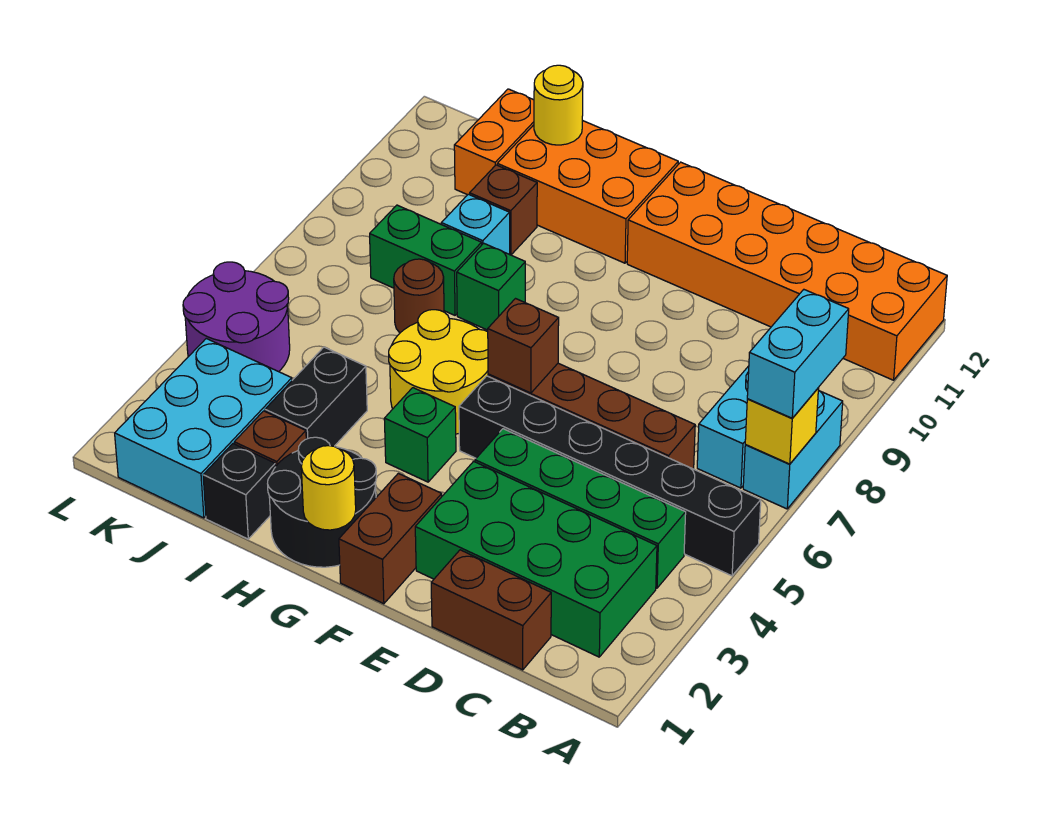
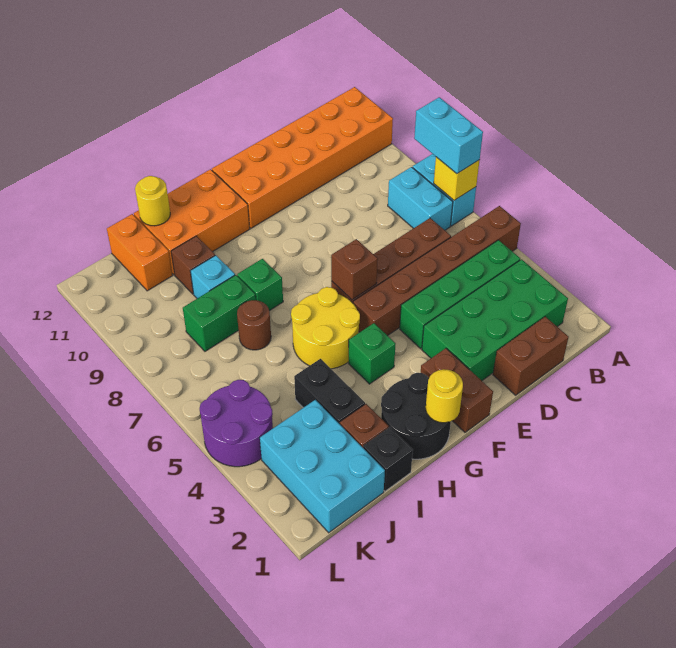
black brick A5:F5 level 1 -> brown brick A5:F5 level 1

